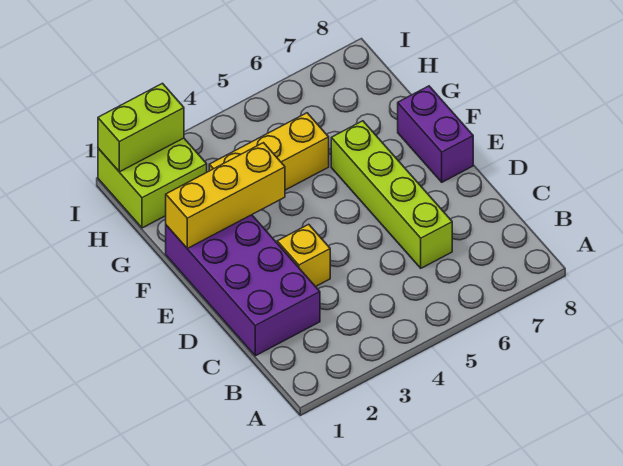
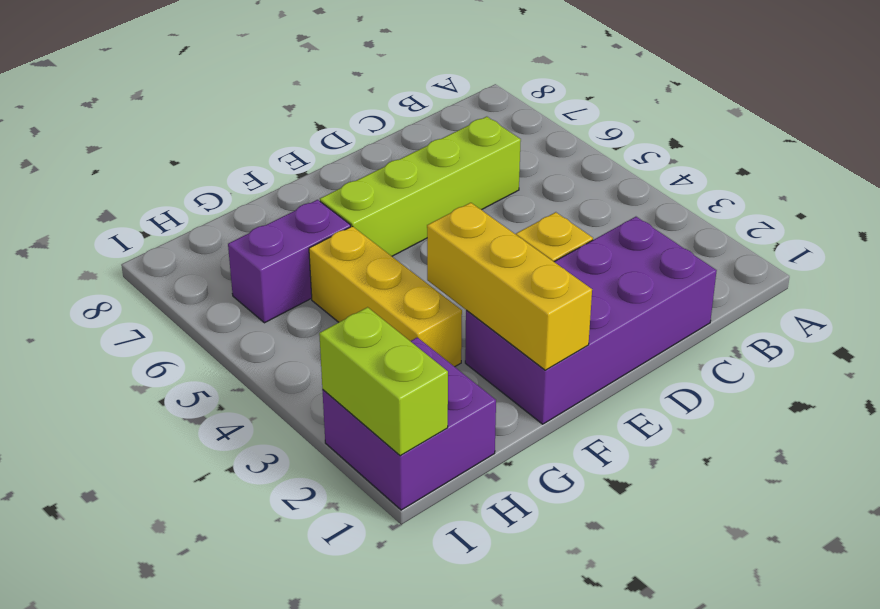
purple brick E8:F8 level 1 -> purple brick G6:H6 level 1
lime brick H1:I2 level 1 -> purple brick H1:I2 level 1

